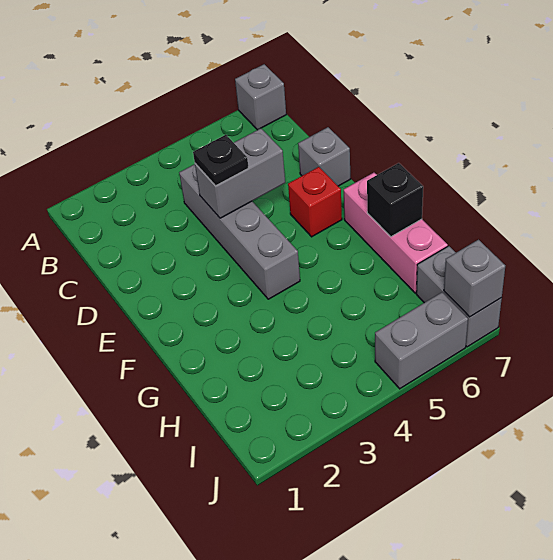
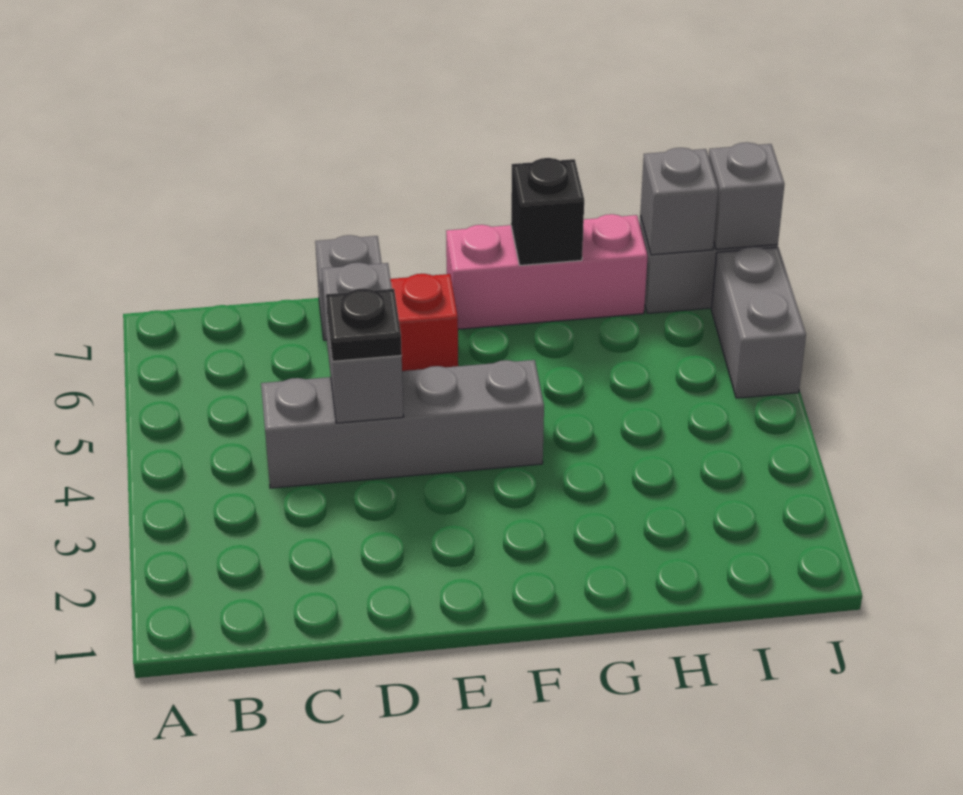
grey brick A7 level 1 -> grey brick I7 level 2

